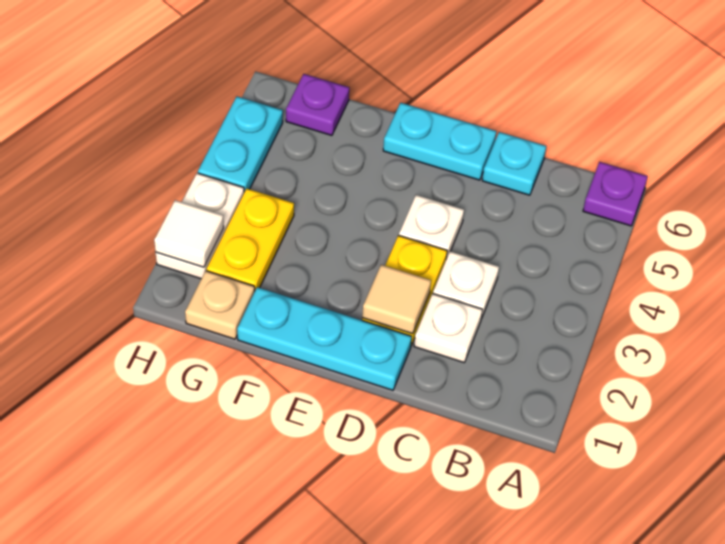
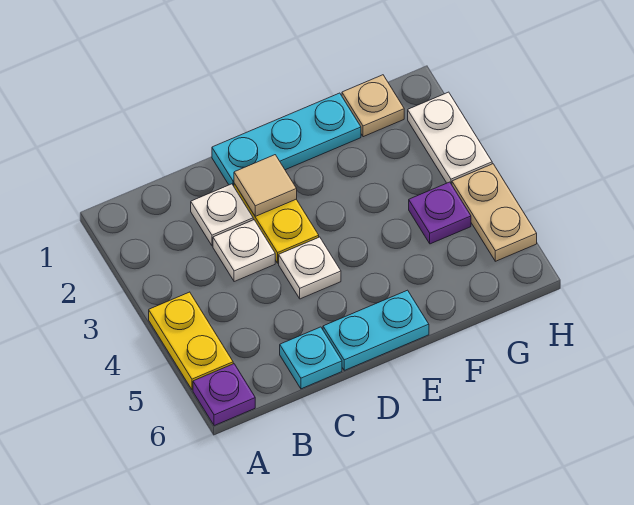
yellow plate G2:G3 level 1 -> yellow plate A4:A5 level 1
purple plate G6 level 1 -> purple plate G4 level 1
white tile H2 level 2 -> none
cyan plate H4:H5 level 1 -> tan plate H4:H5 level 1

